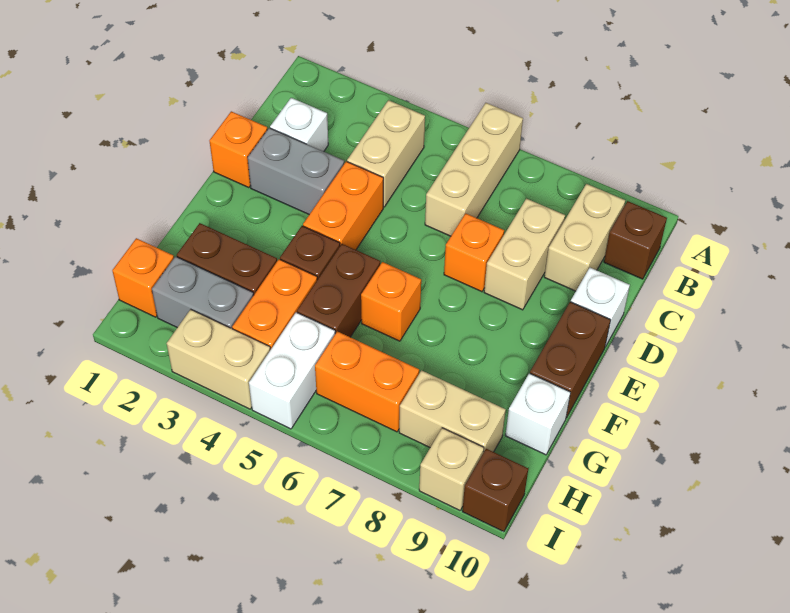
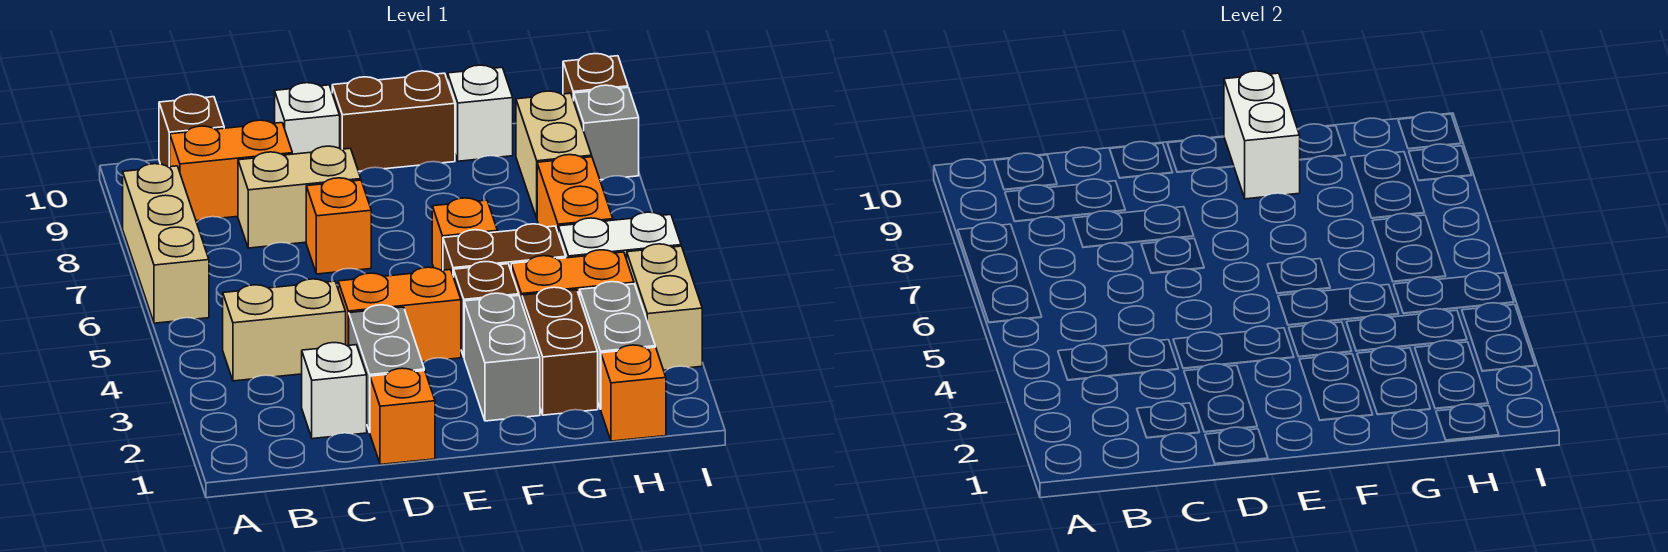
tan brick A6:C6 level 1 -> tan brick A6:A8 level 1
tan brick B9:C9 level 1 -> orange brick B9:C9 level 1
none -> grey brick F2:F3 level 1
none -> white brick F9:F10 level 2
tan brick I9 level 1 -> grey brick I9 level 1

